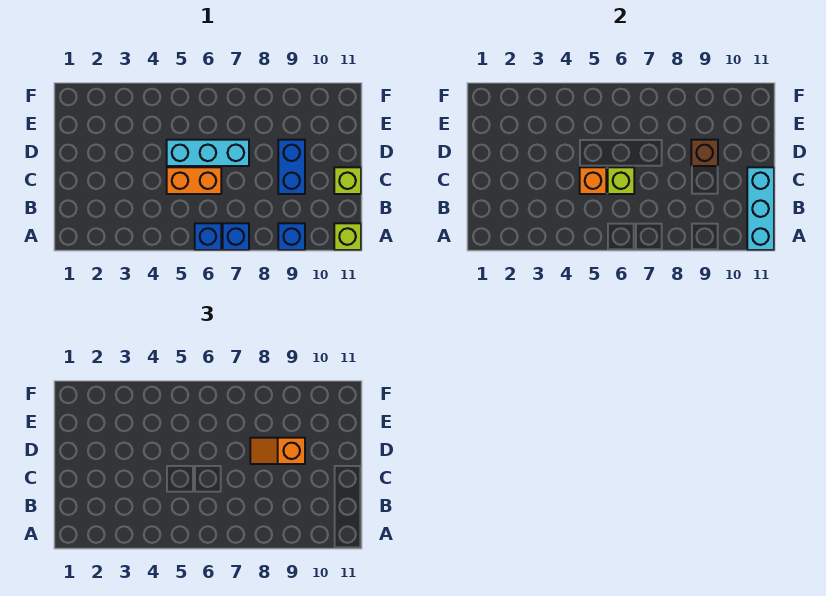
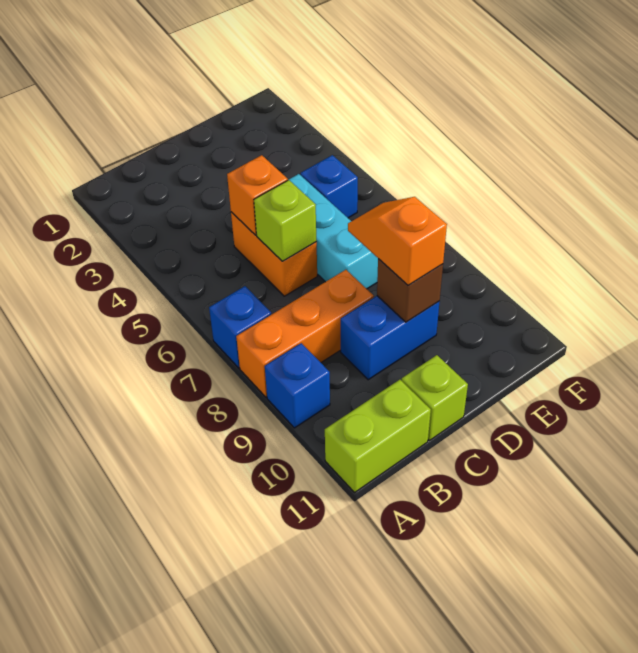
blue brick A6 level 1 -> blue brick E5 level 1
none -> orange brick A8:C8 level 1
lime brick A11 level 1 -> lime brick A11:B11 level 1
cyan brick A11:C11 level 2 -> none

